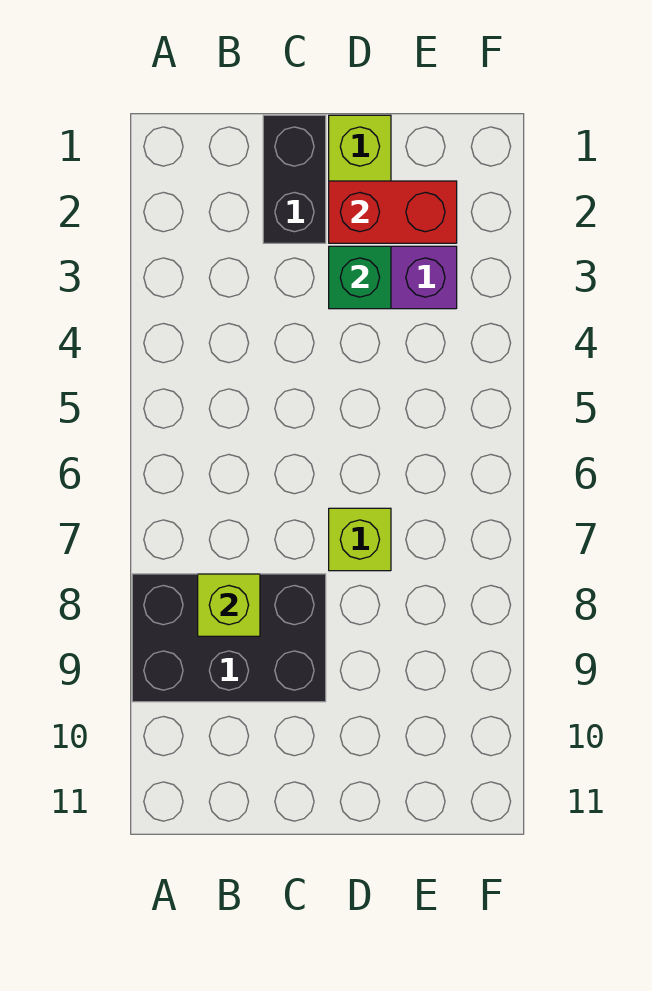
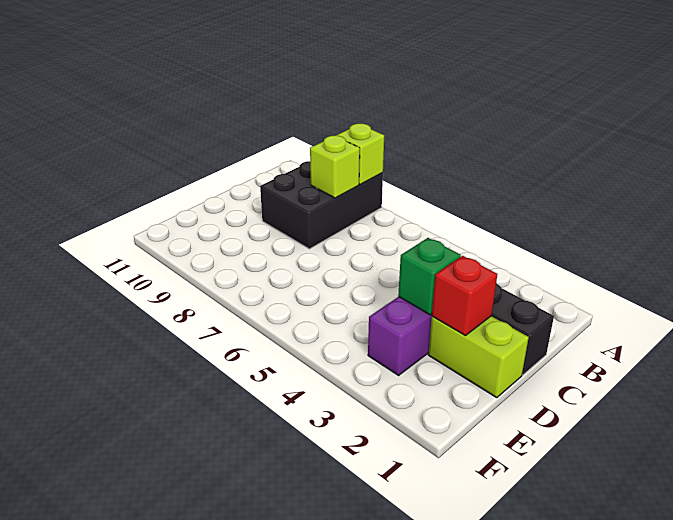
red brick D2:E2 level 2 -> red brick D2 level 2
lime brick D7 level 1 -> lime brick A8 level 2

